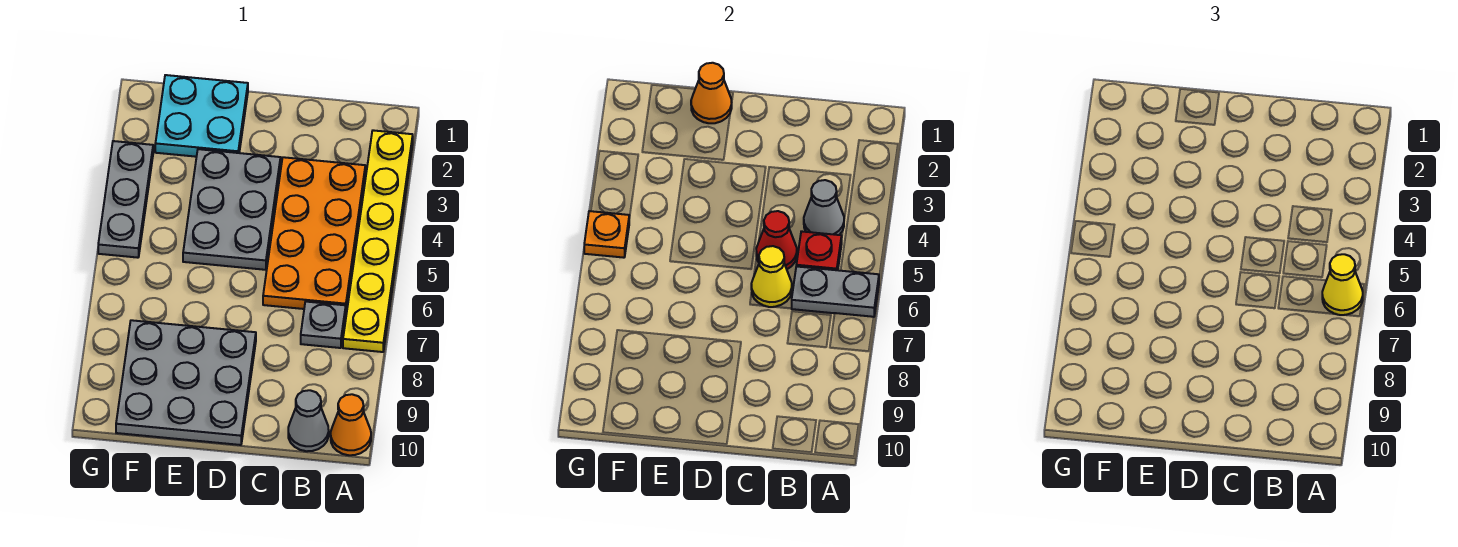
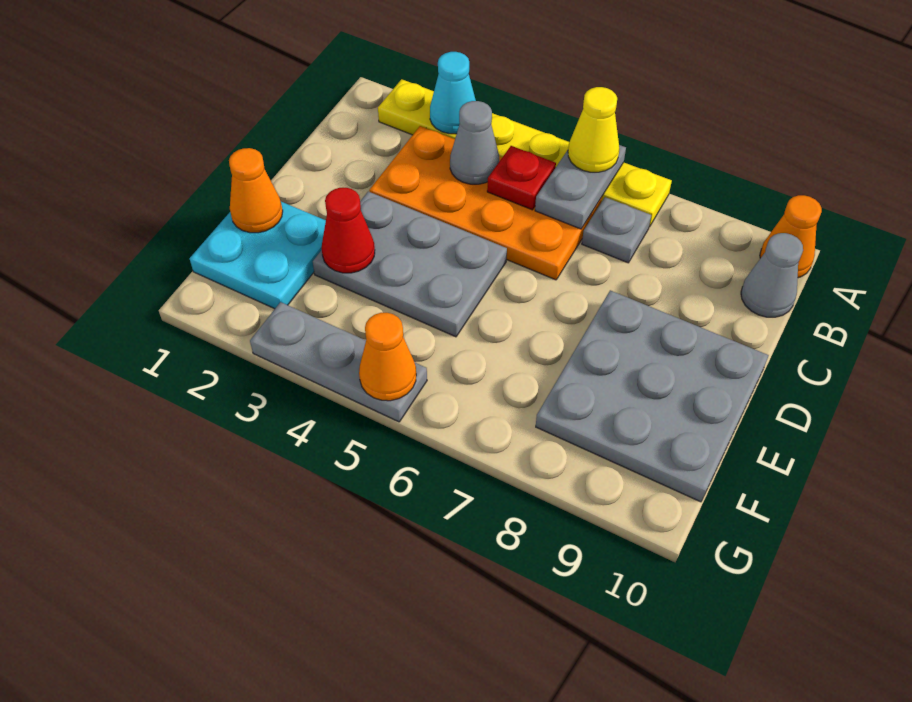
none -> cyan cone A3 level 2
red cone C5 level 2 -> red cone E3 level 2
yellow cone C6 level 2 -> none
orange plate G5 level 2 -> orange cone G5 level 2

